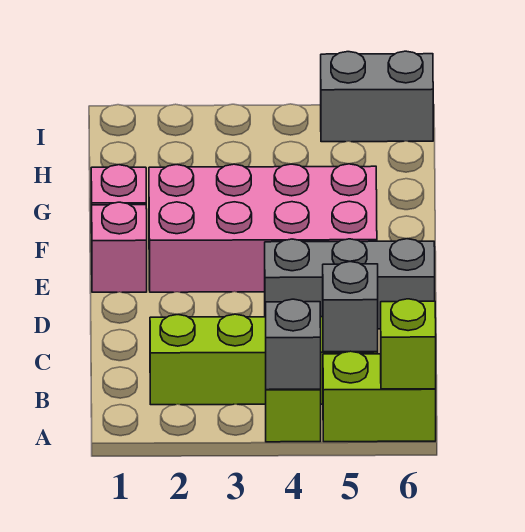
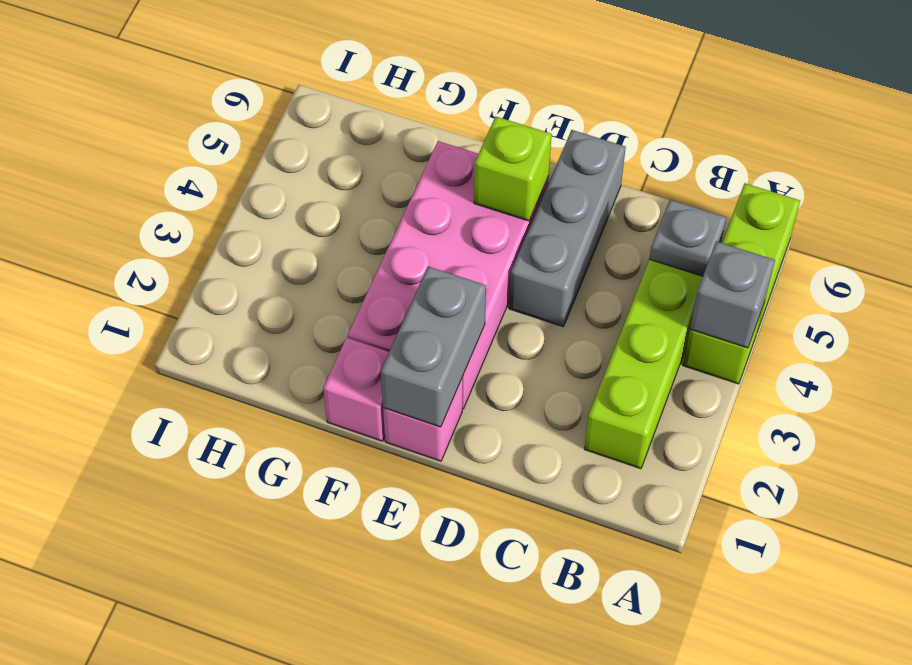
lime brick A6 level 2 -> lime brick E5 level 2
grey brick B5 level 2 -> grey plate B5 level 2
grey brick I5:I6 level 1 -> grey brick E1:E2 level 2

